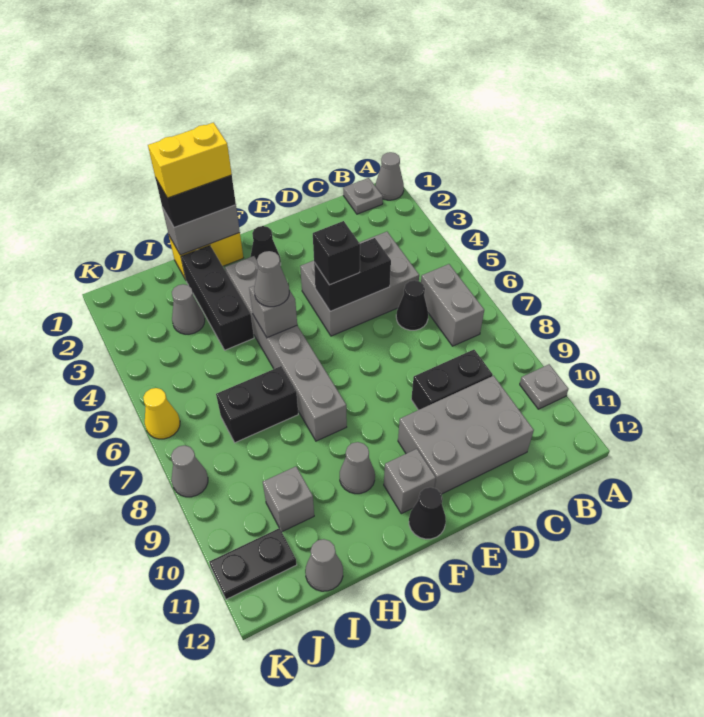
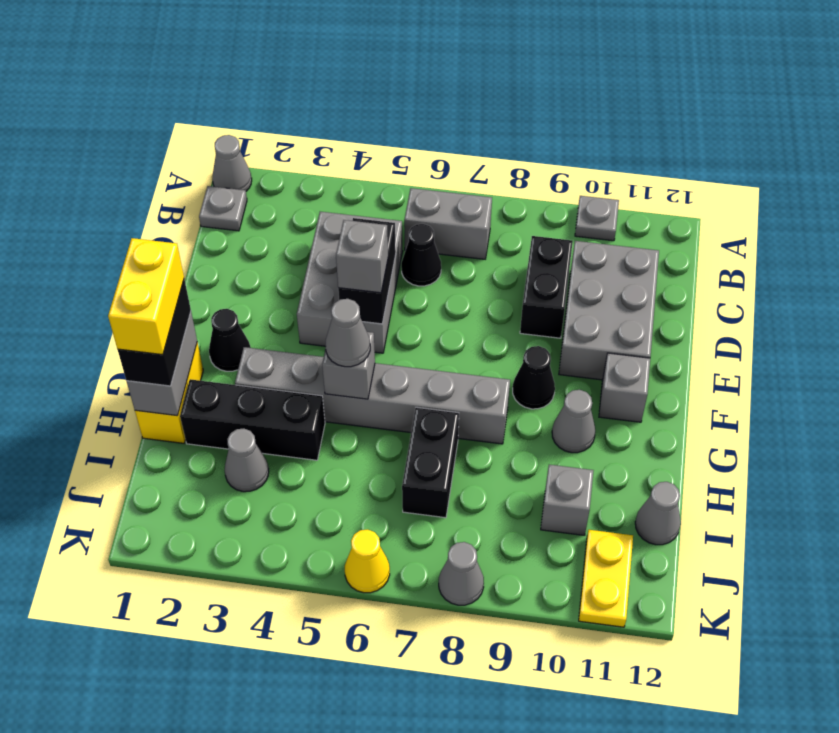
black brick E5 level 3 -> grey brick E5 level 3
black cone F12 level 1 -> black cone F9 level 1
black plate J11:K11 level 1 -> yellow plate J11:K11 level 1

